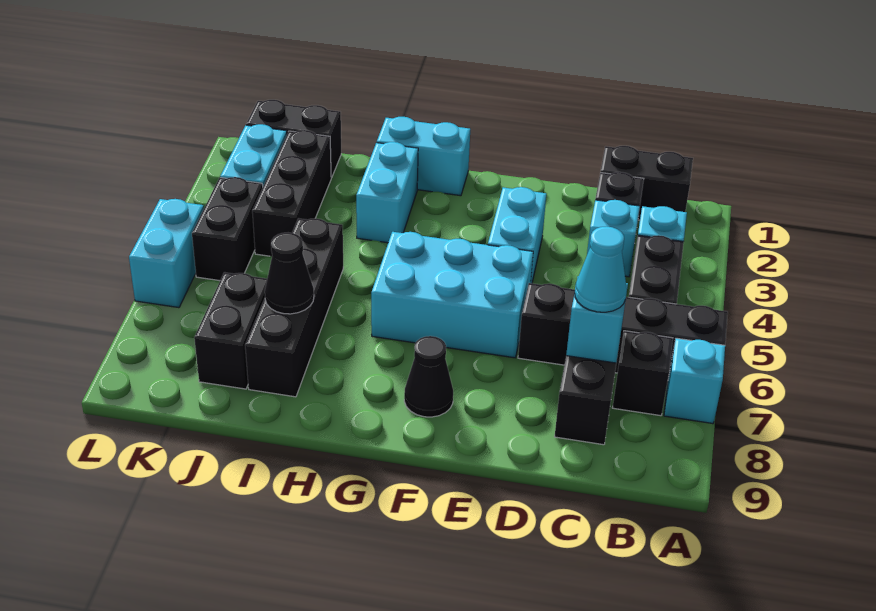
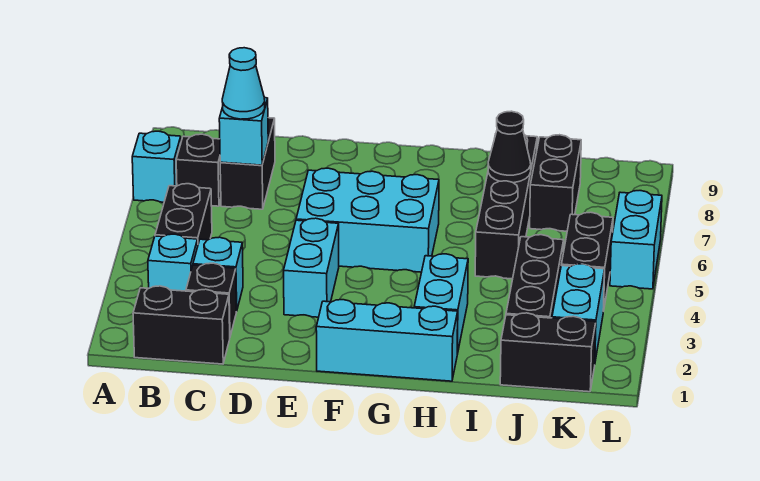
black brick A6:D6 level 1 -> none
black cone F8 level 1 -> none
cyan brick G1:H1 level 1 -> cyan brick F1:H1 level 1

